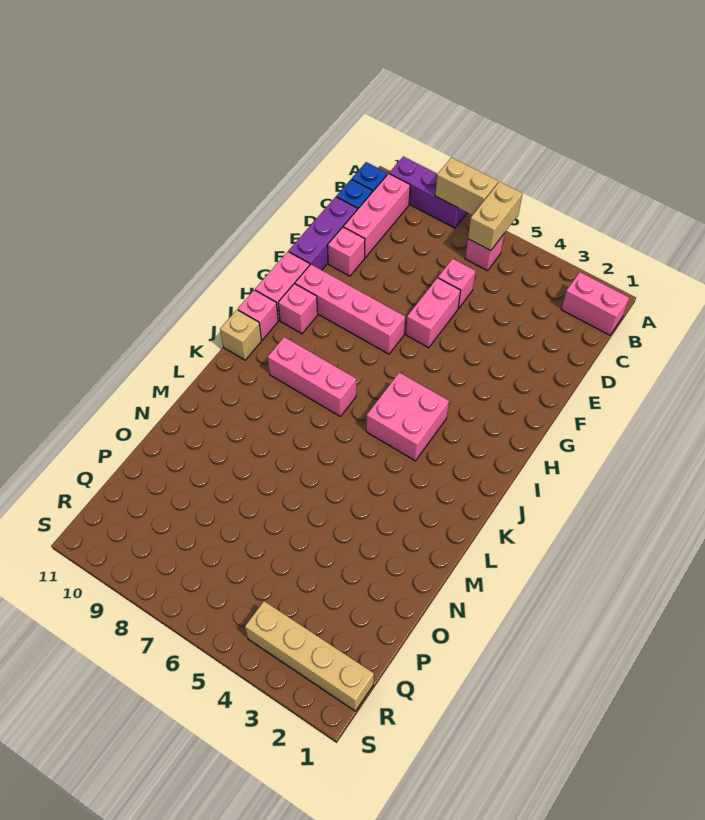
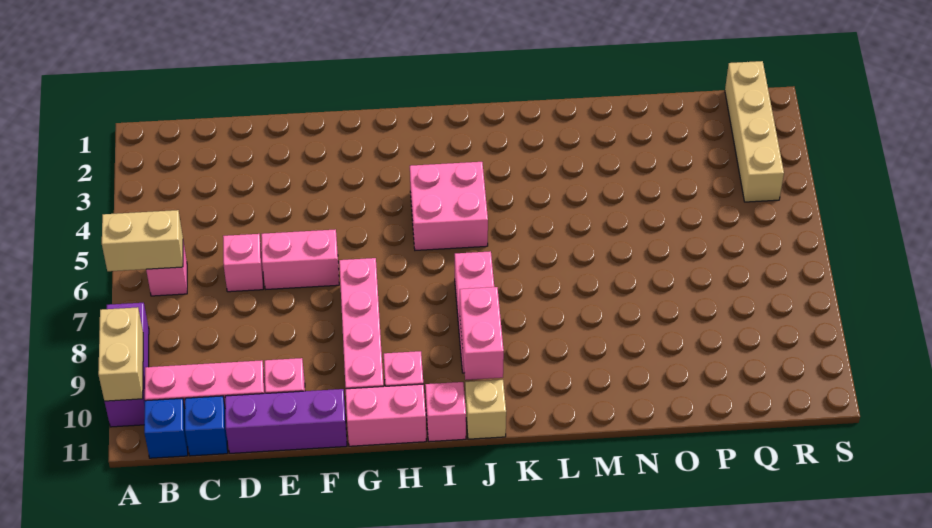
tan brick A7:A8 level 2 -> tan brick A9:A10 level 2
pink brick B1:B2 level 1 -> pink brick J9:J10 level 2

